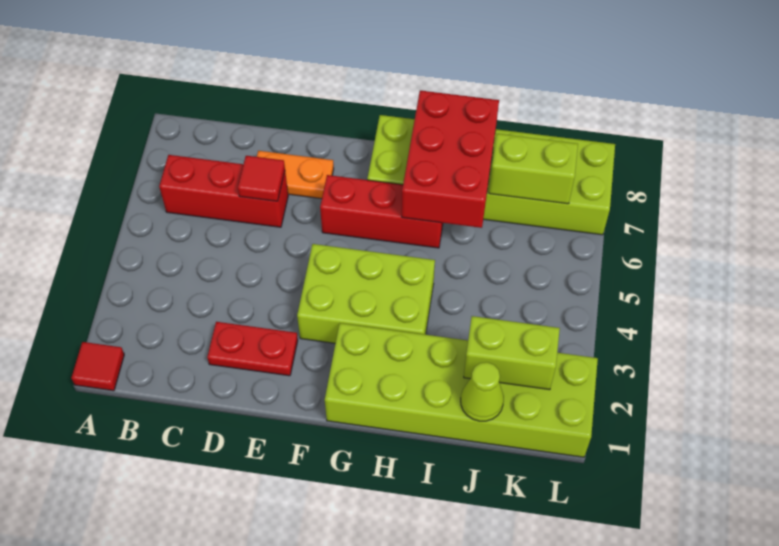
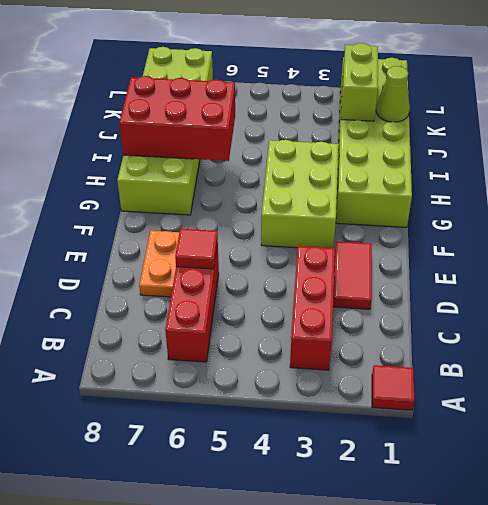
red plate D2:E2 level 1 -> red tile D2:E2 level 1
red brick F6:H6 level 1 -> red brick B3:D3 level 1
lime brick J7:K7 level 2 -> none

